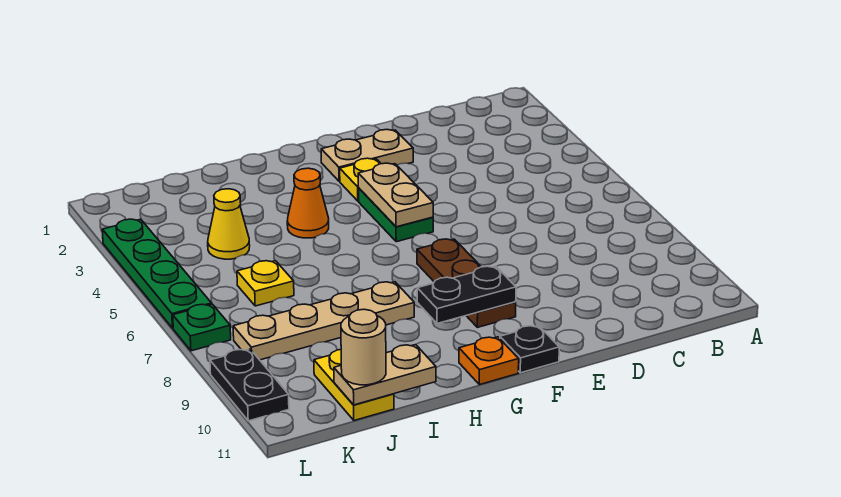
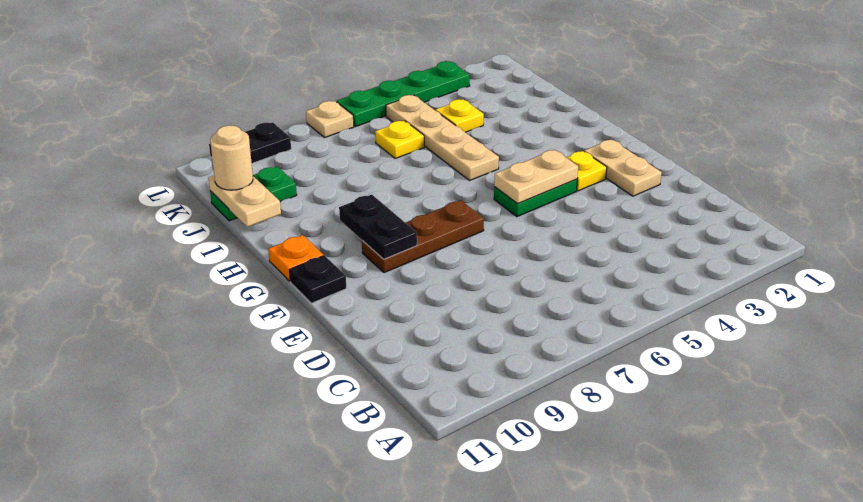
orange cone H4 level 1 -> none
tan plate H8:K8 level 1 -> tan plate H5:K5 level 1
yellow cone J4 level 1 -> yellow plate J4 level 1
yellow plate J10:J11 level 1 -> green plate J10:J11 level 1
green plate L7 level 1 -> tan plate L7 level 1

